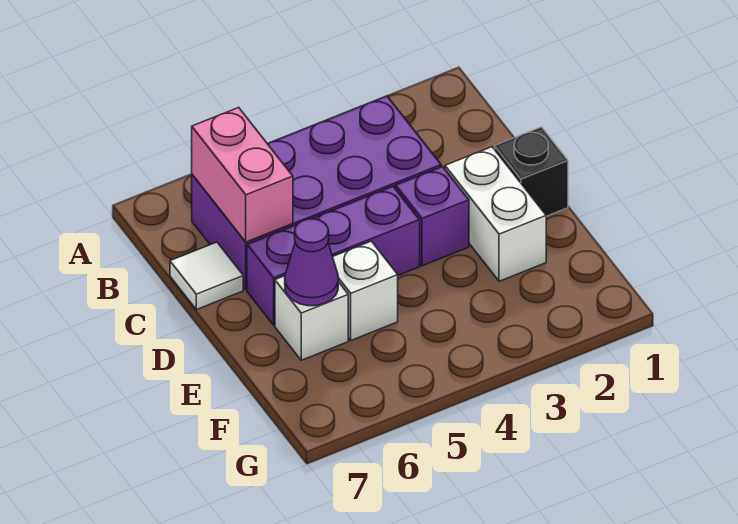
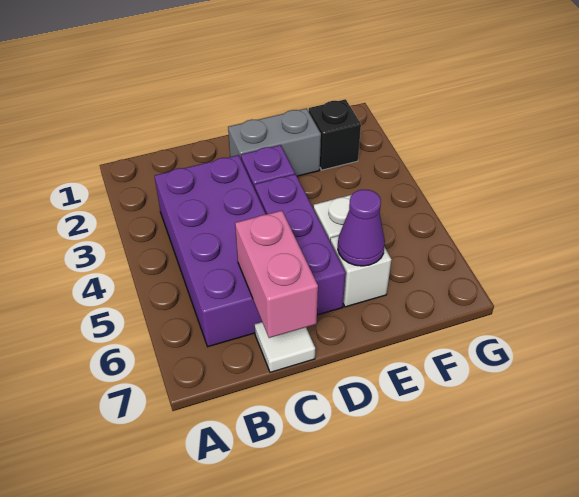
pink brick B6:C6 level 2 -> pink brick C6:C7 level 2
black brick D1 level 1 -> black brick F2 level 1
white brick D2:E2 level 1 -> grey brick D2:E2 level 1

